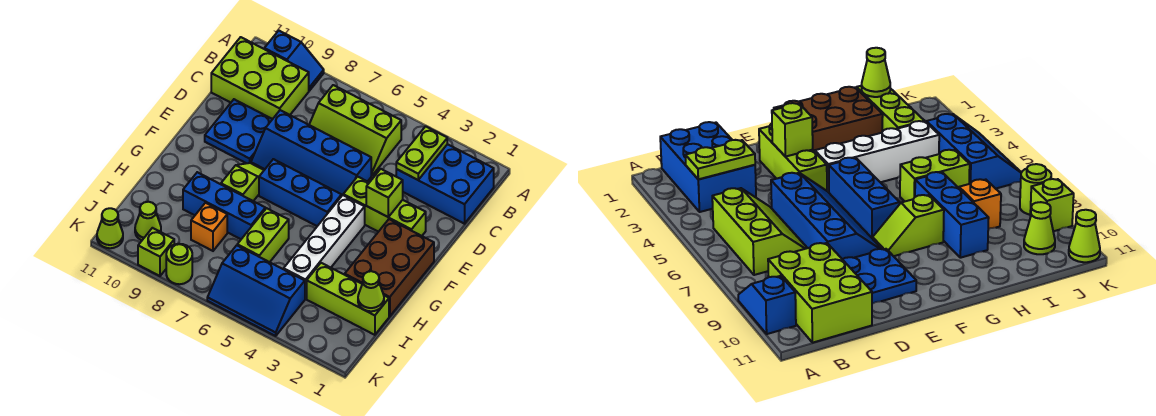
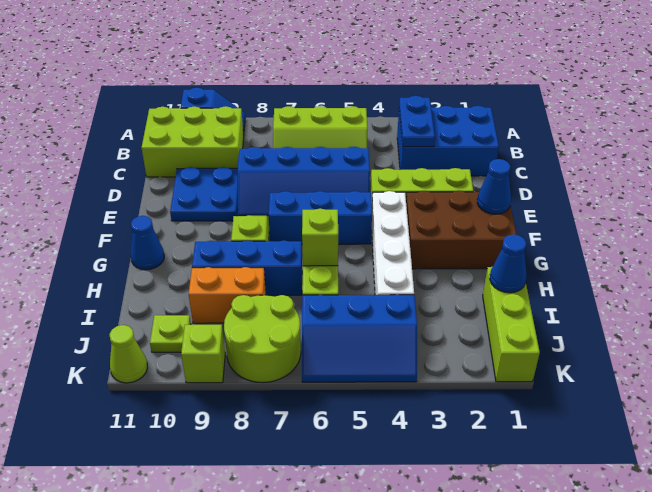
lime plate B3:C3 level 2 -> blue plate B3:C3 level 2
lime brick E3 level 2 -> lime brick H6 level 2
brown brick F1:H2 level 1 -> brown brick F1:G3 level 1
none -> blue cone F1 level 2
none -> blue cone G11 level 1
lime brick I1:I3 level 1 -> lime brick I1:K1 level 1
lime cone I1 level 2 -> blue cone I1 level 2
orange brick I8 level 1 -> orange brick I8:I9 level 1
lime cone J10 level 1 -> lime plate J10 level 1
lime round brick K8 level 1 -> lime round brick J7:K8 level 1

